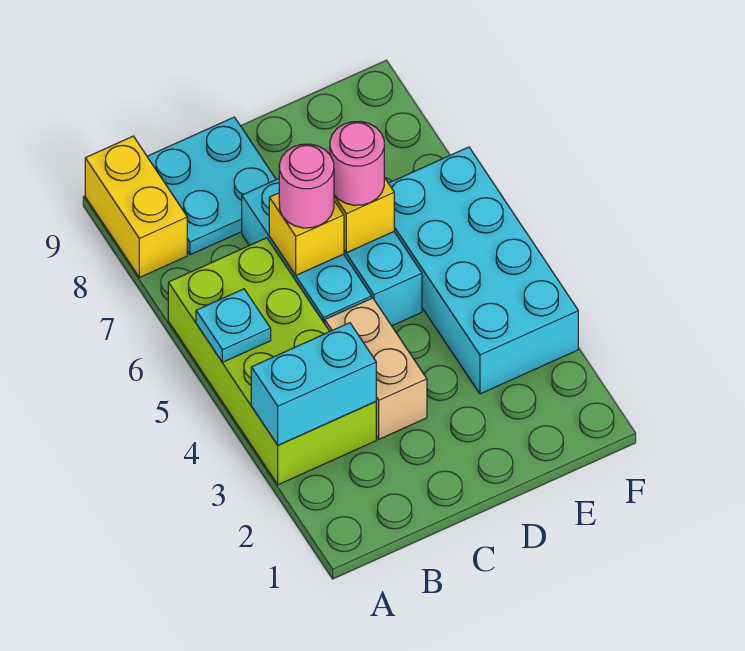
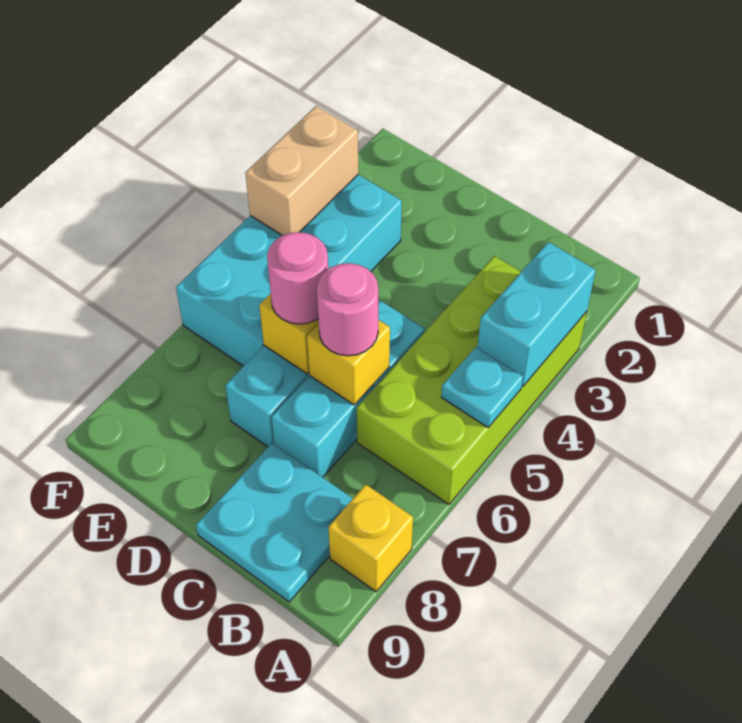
cyan brick A3:B3 level 2 -> cyan brick A3:A4 level 2
yellow brick A8:A9 level 1 -> yellow brick A8 level 1
tan brick C3:C4 level 1 -> tan brick F3:F4 level 2

